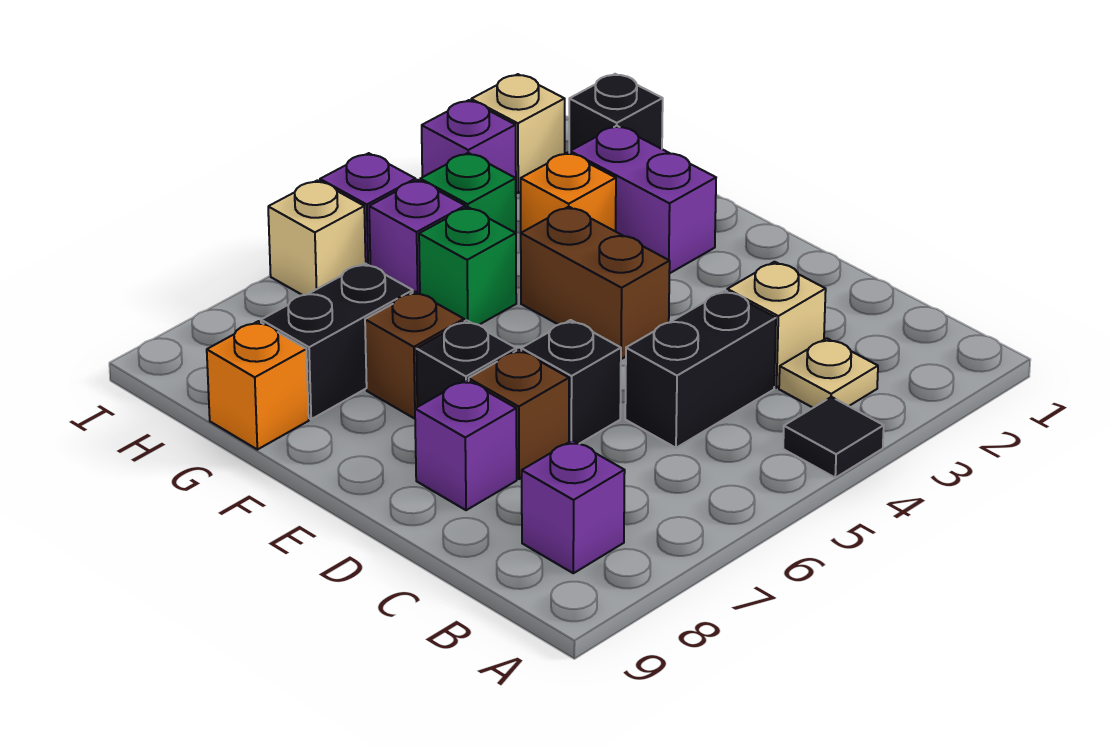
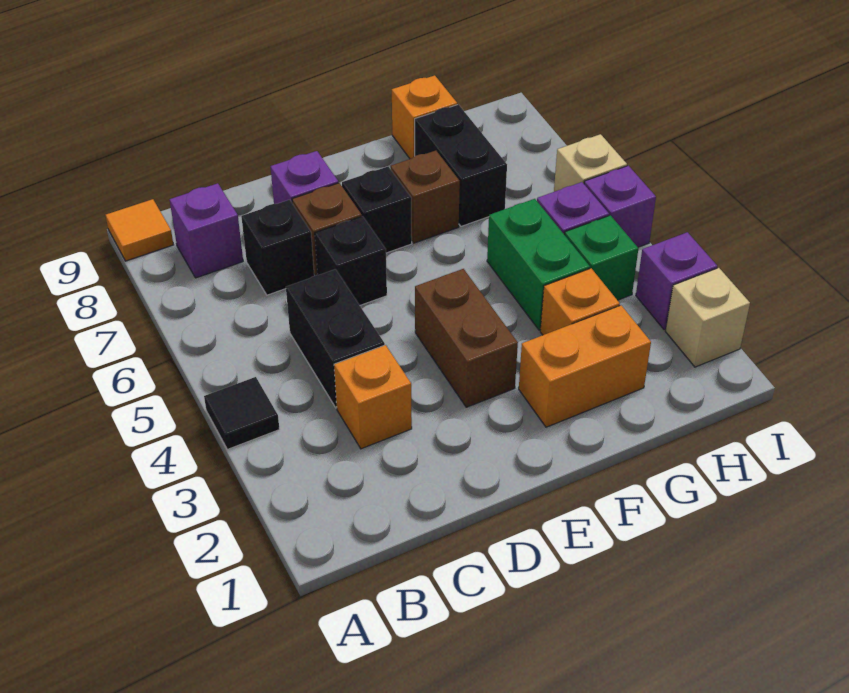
none -> orange tile A9 level 1
tan plate B3 level 1 -> none
tan brick C3 level 1 -> orange brick C3 level 1
brown brick E4:F4 level 1 -> brown brick E3:E4 level 1
purple brick F2:G2 level 1 -> orange brick F2:G2 level 1
green brick G5 level 1 -> green brick G4:G5 level 1
black brick H1 level 1 -> black brick C7 level 1

